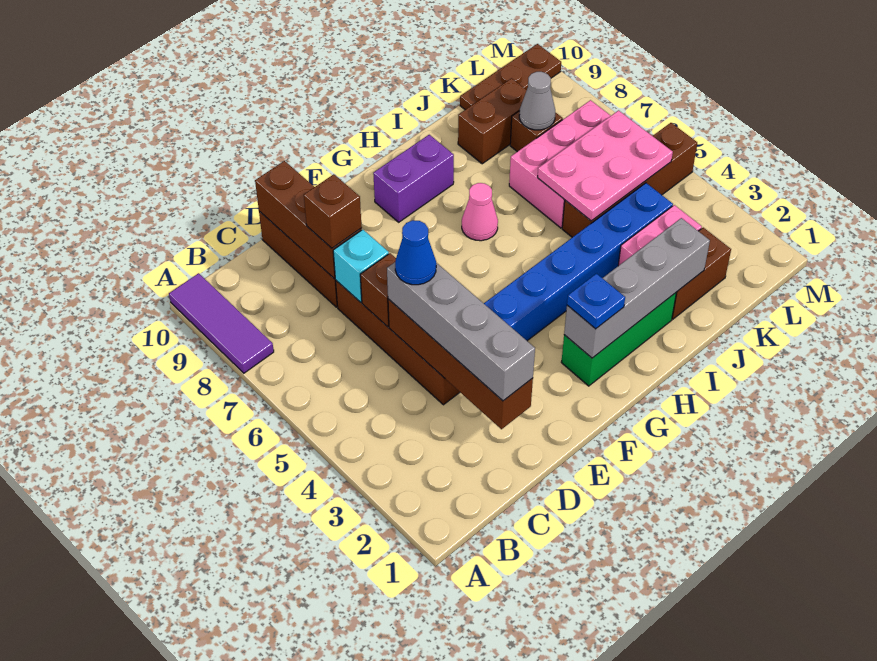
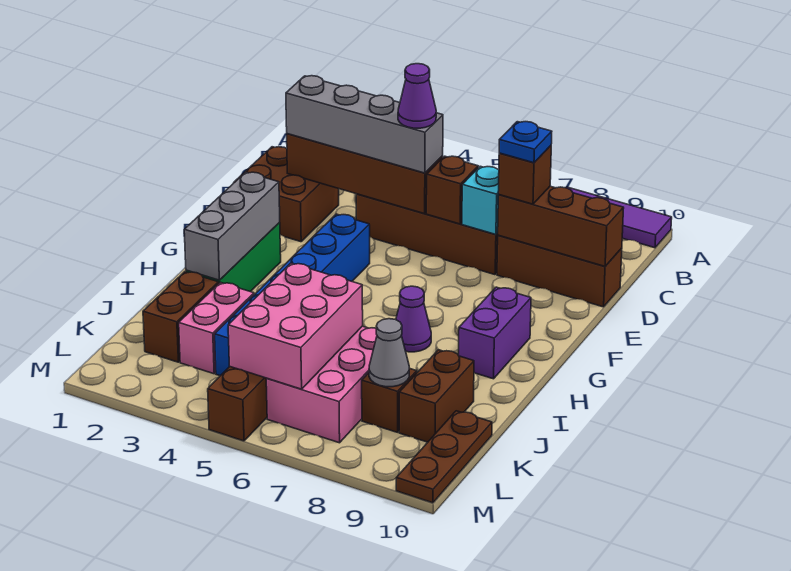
none -> brown brick D1:E2 level 1
blue cone D5 level 4 -> purple cone D5 level 4
grey brick G2:J2 level 2 -> grey brick G2:I2 level 2
blue plate G2 level 3 -> blue plate D8 level 4
pink cone H7 level 1 -> purple cone H7 level 1
pink plate J5:L6 level 2 -> pink brick J5:L6 level 2

